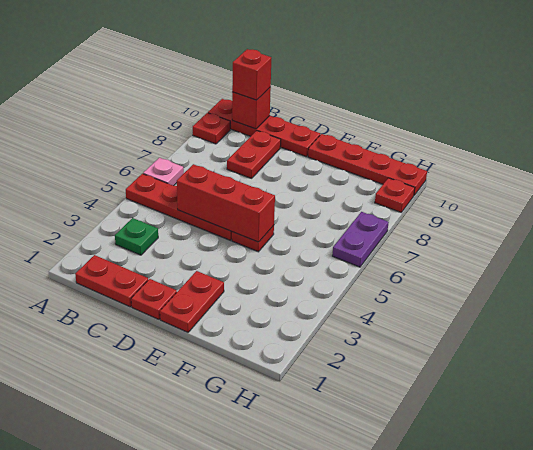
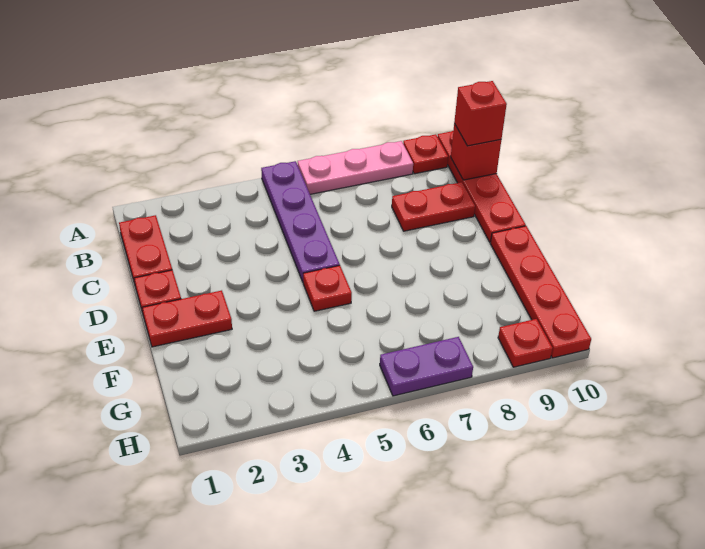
red plate A5:D5 level 1 -> purple plate A5:D5 level 1
pink plate A6 level 1 -> pink plate A6:A8 level 1
green plate B3 level 1 -> none
red brick C5:E5 level 2 -> none

